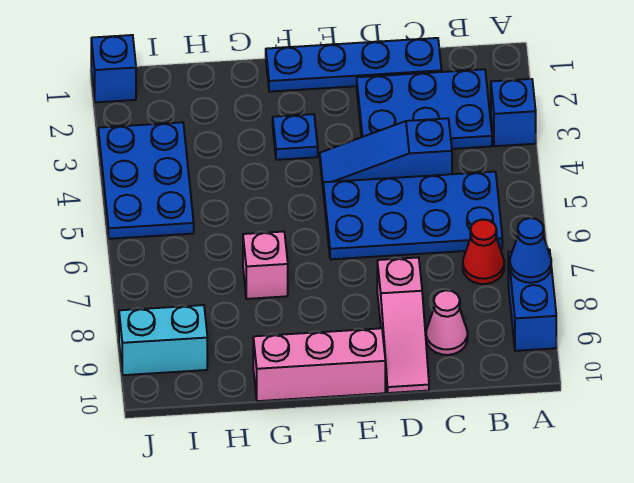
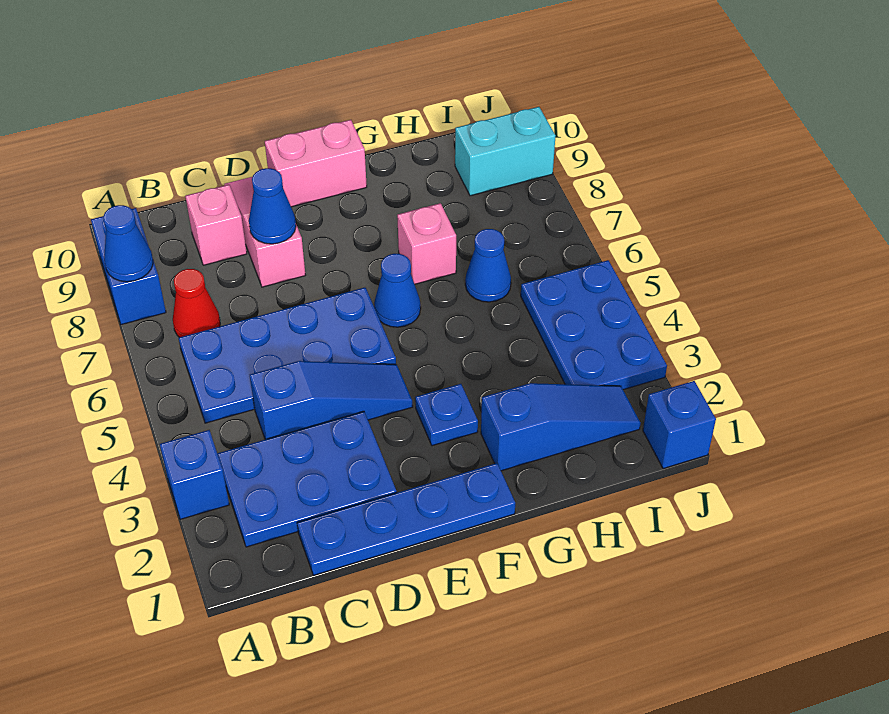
pink cone C9 level 1 -> pink brick C9 level 1
none -> blue cone D8 level 2
pink brick E10:G10 level 1 -> pink brick E10:F10 level 1
none -> blue cone F6 level 1
none -> blue slope G2:I2 level 1 top G
none -> blue cone H6 level 1

